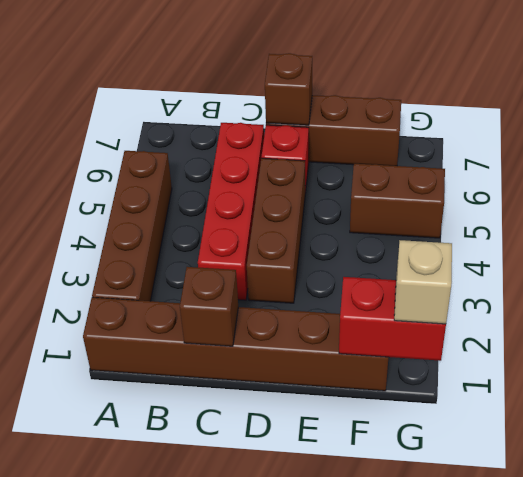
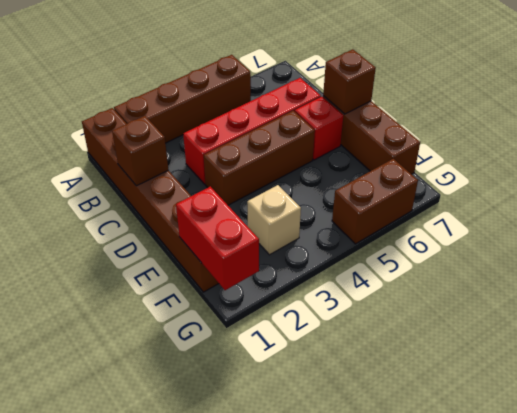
brown brick F5:G5 level 1 -> brown brick G5:G6 level 1
tan brick G1 level 3 -> tan brick F3 level 1

